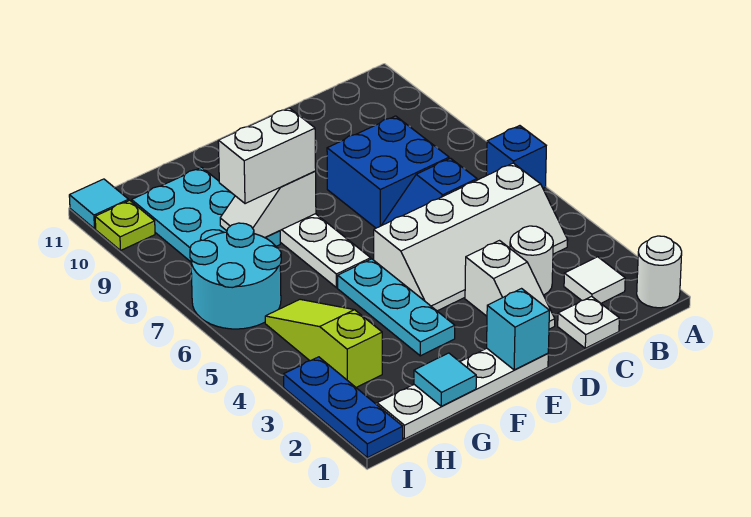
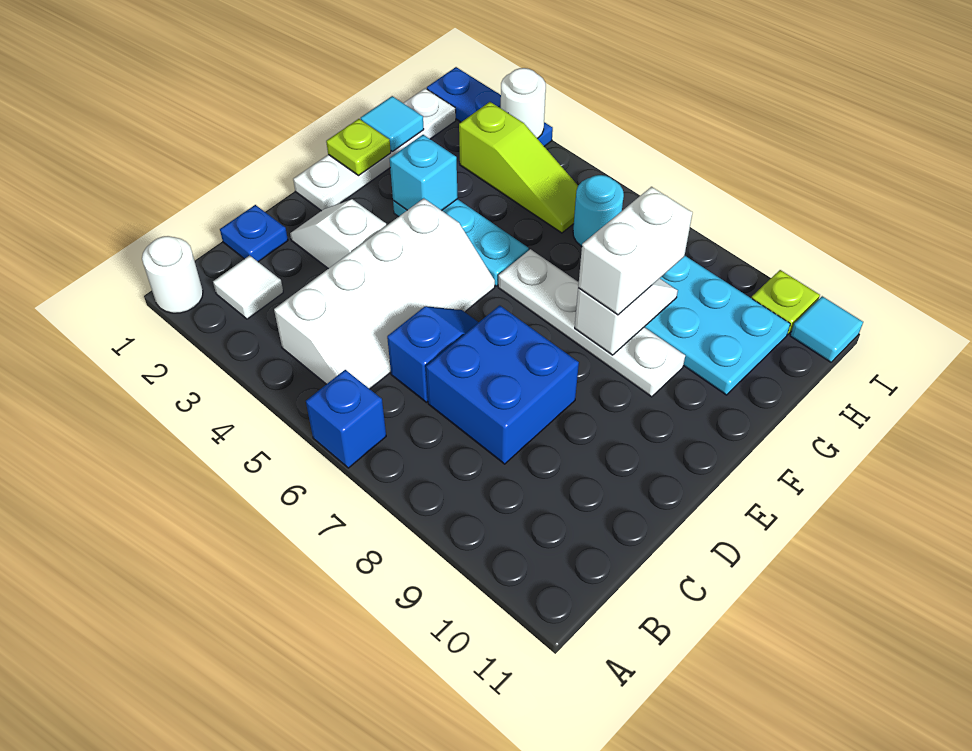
white slope B4:E5 level 1 top 5 -> white slope B4:E5 level 1 top 4
white plate C1 level 1 -> blue plate C1 level 1
white round brick C3 level 1 -> white round brick I3 level 2
cyan brick E1 level 2 -> cyan brick F3 level 2
none -> lime plate F1 level 2
cyan round brick H6:I7 level 1 -> cyan round brick H6 level 1

